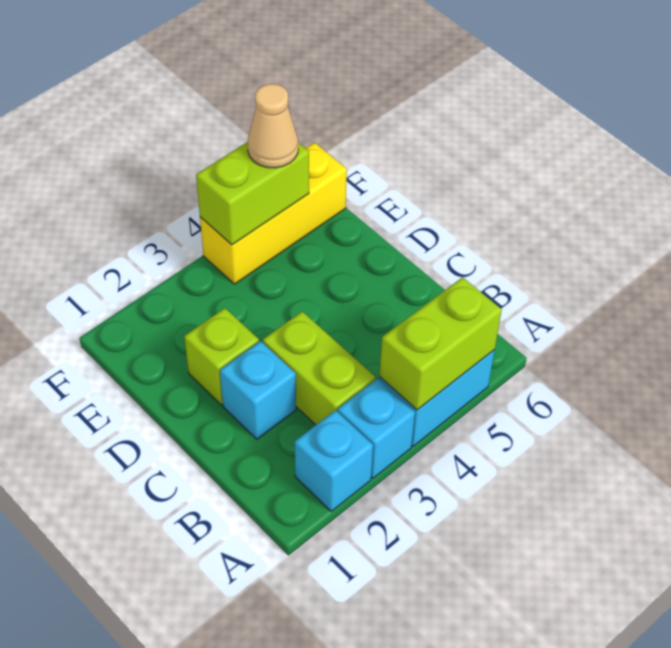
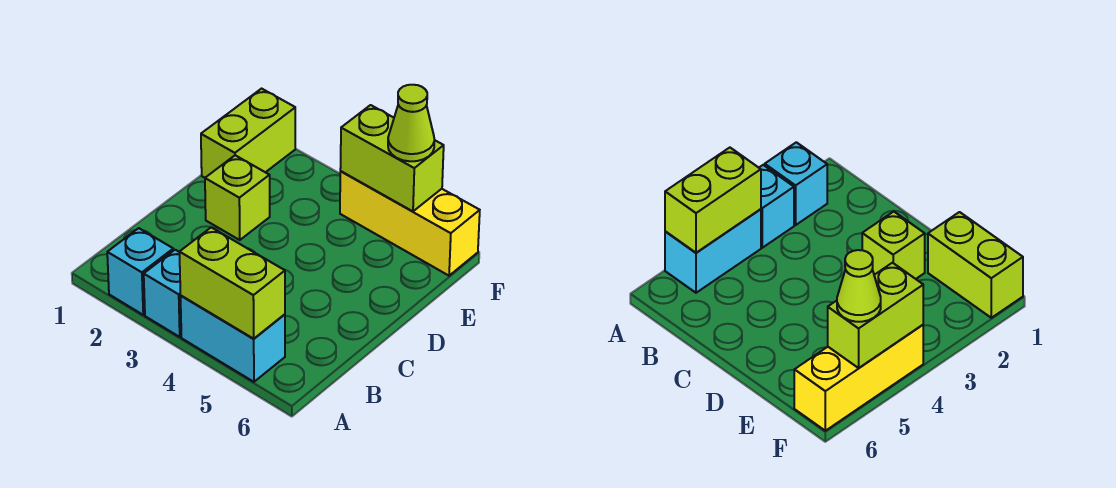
lime brick B3:C3 level 1 -> lime brick E1:F1 level 1
cyan brick C2 level 1 -> none
tan cone F5 level 3 -> lime cone F5 level 3

